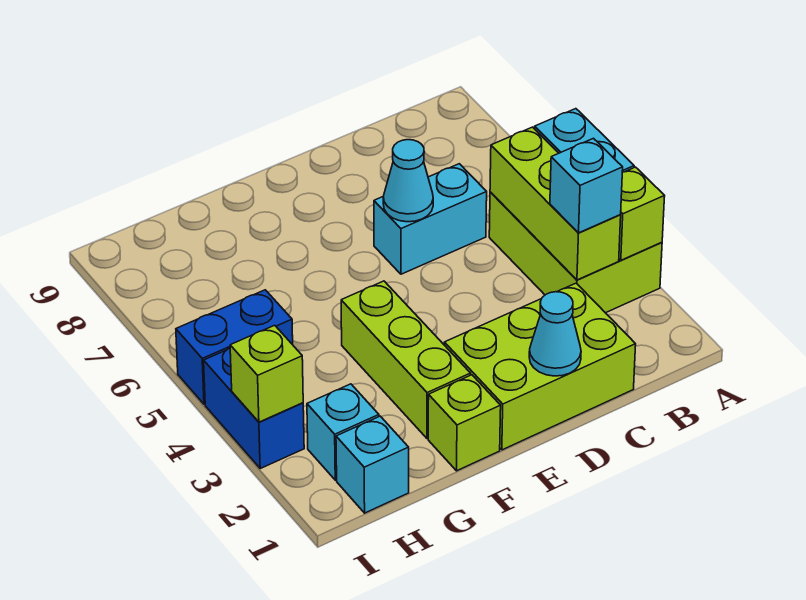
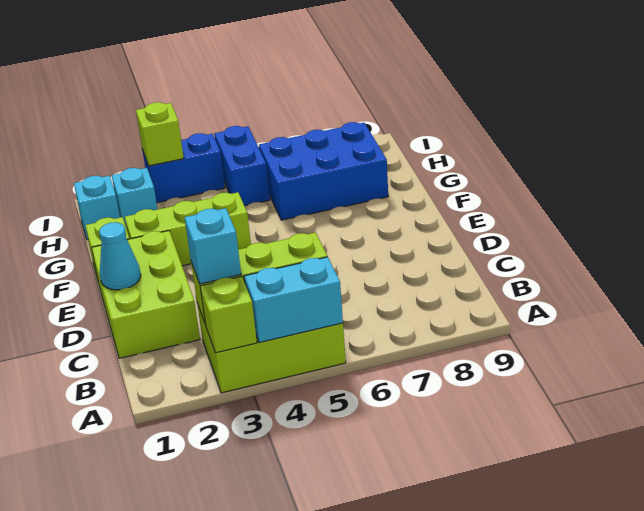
cyan brick C6:D6 level 1 -> none
cyan cone D6 level 2 -> none
none -> blue brick G6:H8 level 1

